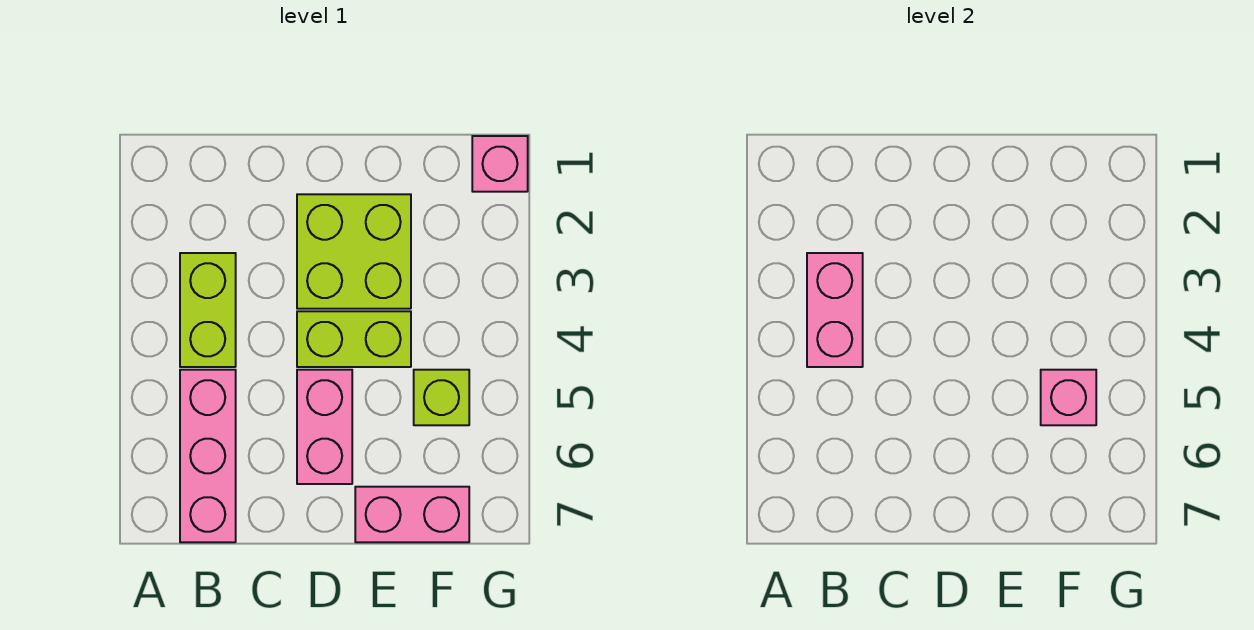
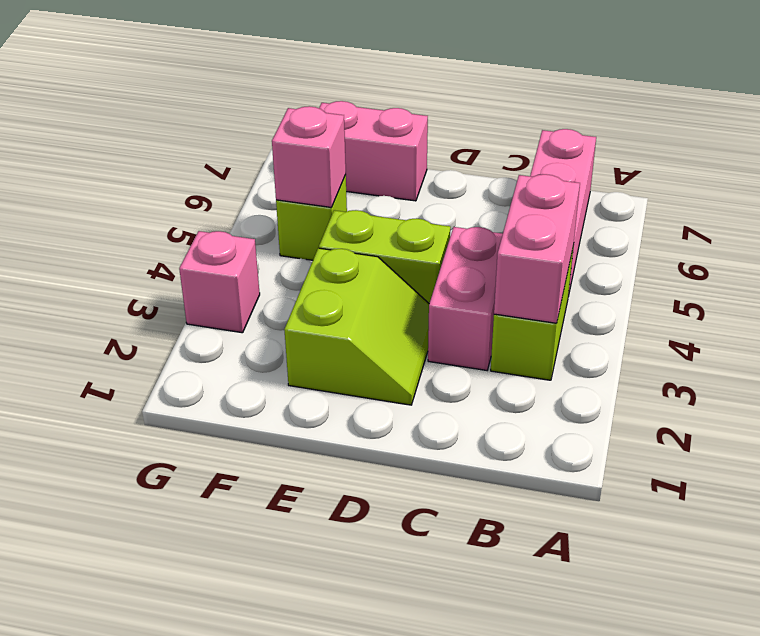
lime brick D2:E3 level 1 -> lime slope D2:E3 level 1 top E
pink brick D5:D6 level 1 -> pink brick C3:C4 level 1
pink brick G1 level 1 -> pink brick G3 level 1

